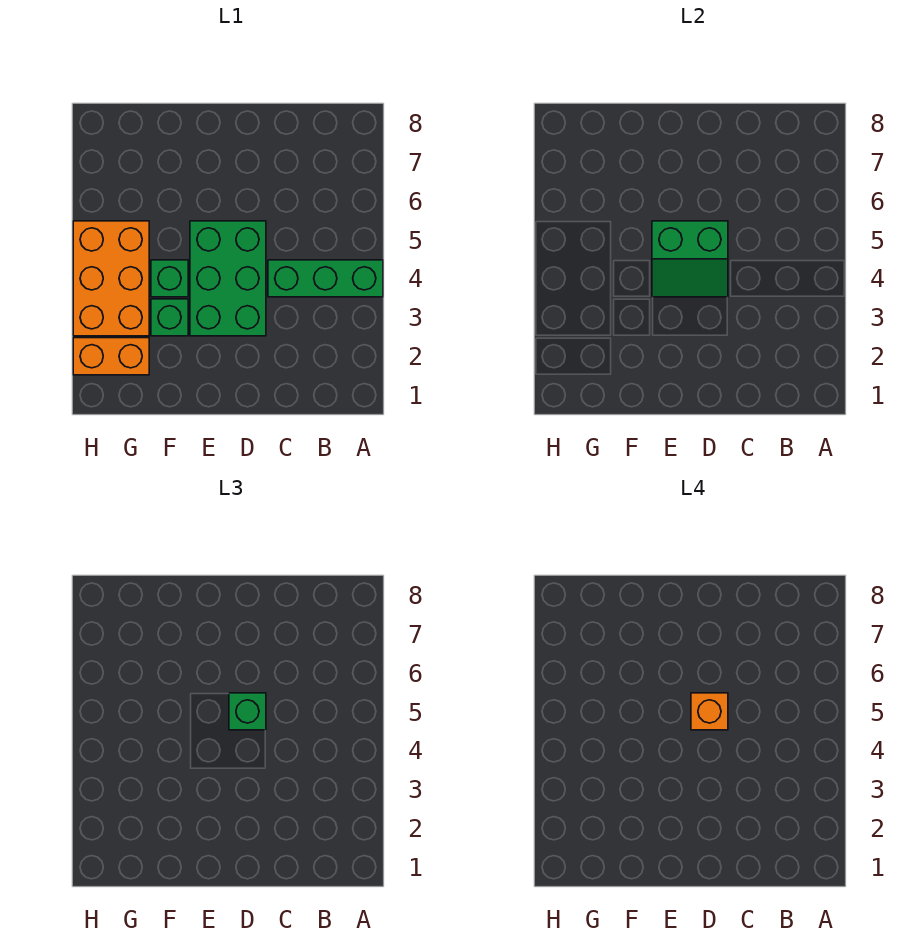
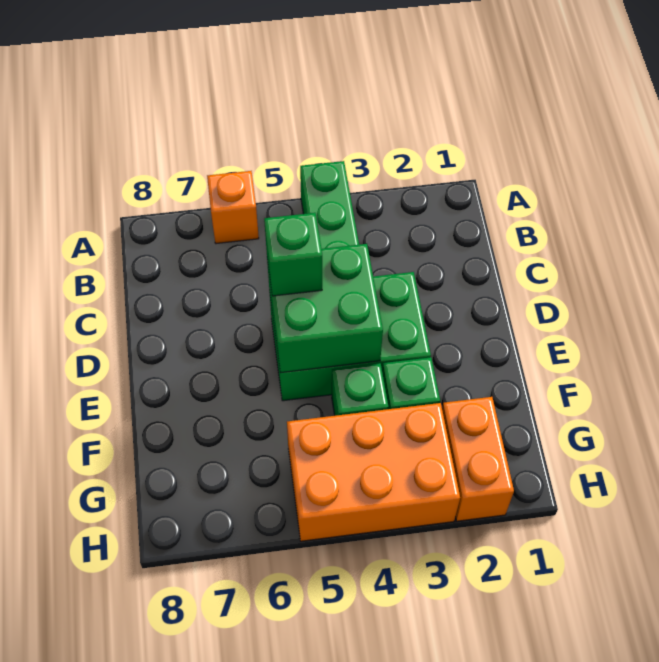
green slope D4:E5 level 2 top 5 -> green brick D4:E5 level 2
orange brick D5 level 4 -> orange brick A6 level 1

